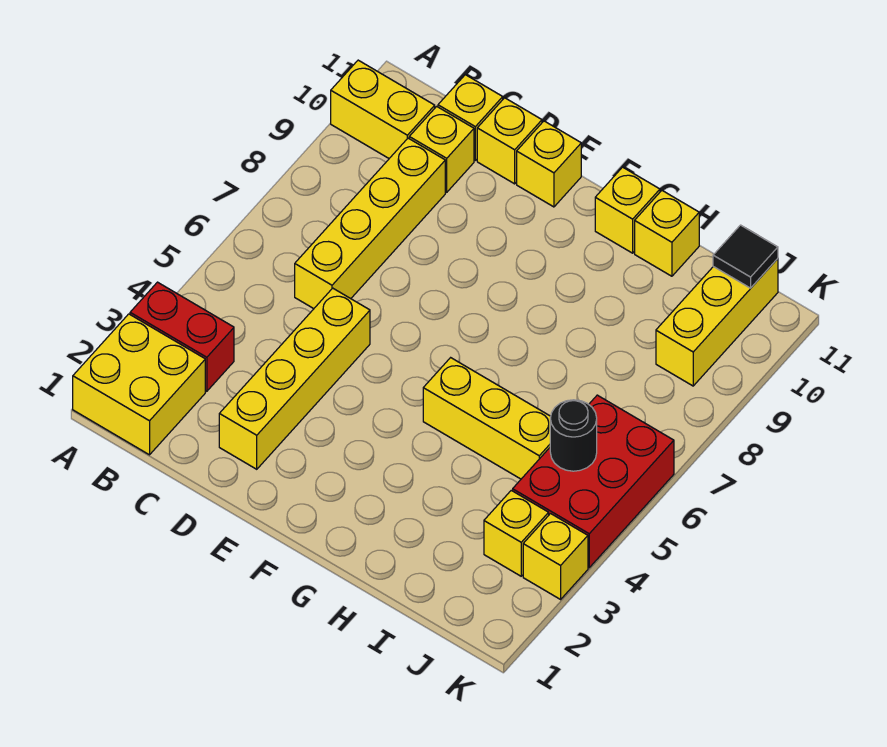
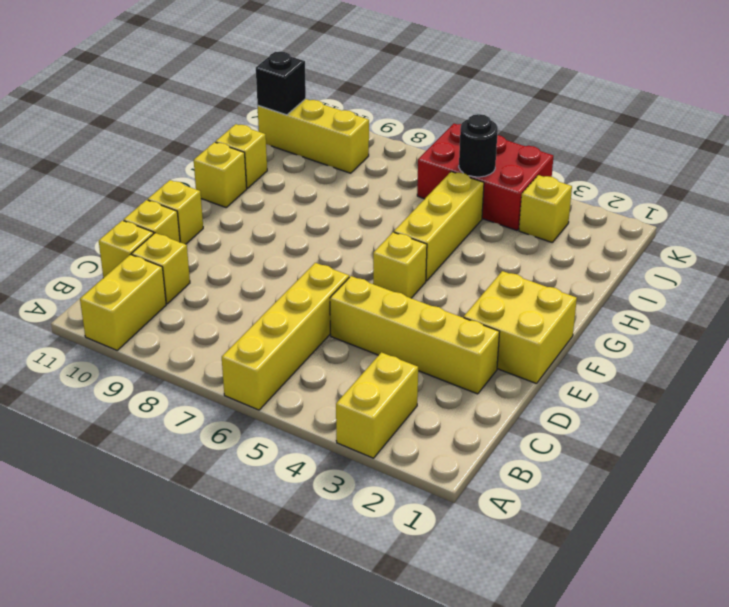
yellow brick A1:B2 level 1 -> yellow brick E1:F2 level 1
red brick A3:B3 level 1 -> yellow brick A3:B3 level 1
yellow brick C6:C9 level 1 -> yellow brick A6:D6 level 1
black tile J11 level 2 -> black brick J11 level 2
yellow brick K3 level 1 -> yellow brick F5 level 1

